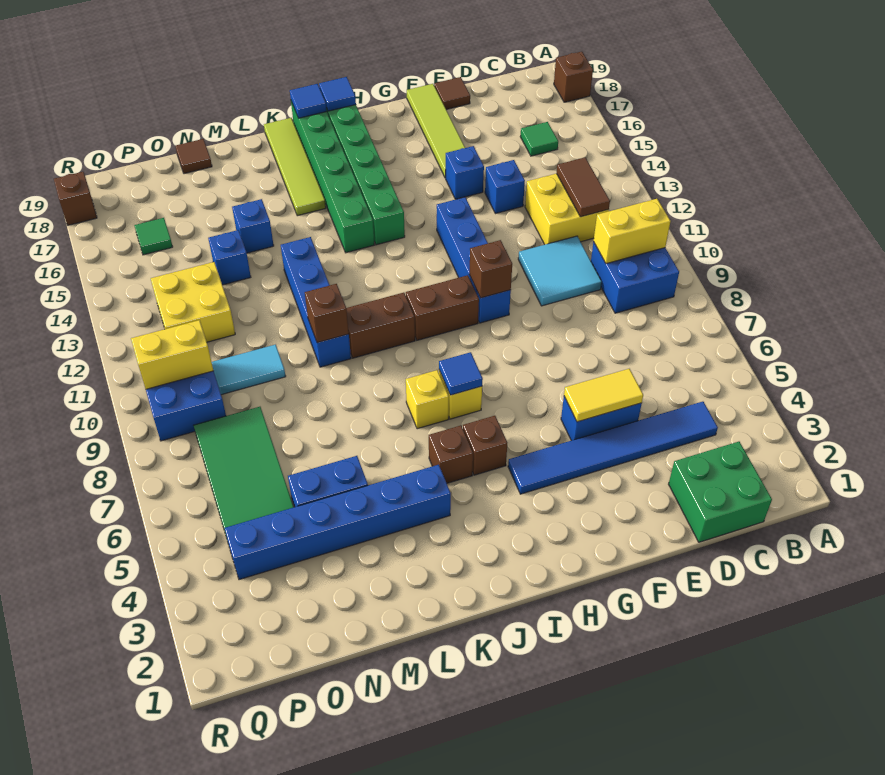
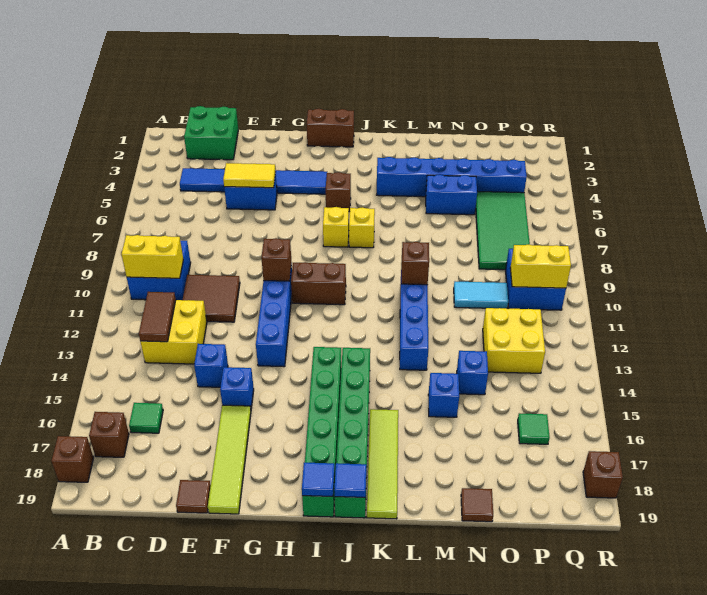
cyan tile D10:E11 level 1 -> brown tile D10:E11 level 1
blue tile I7 level 2 -> none
brown brick J5 level 1 -> brown brick B17 level 1
brown brick J10:K10 level 1 -> brown brick H1:I1 level 1

